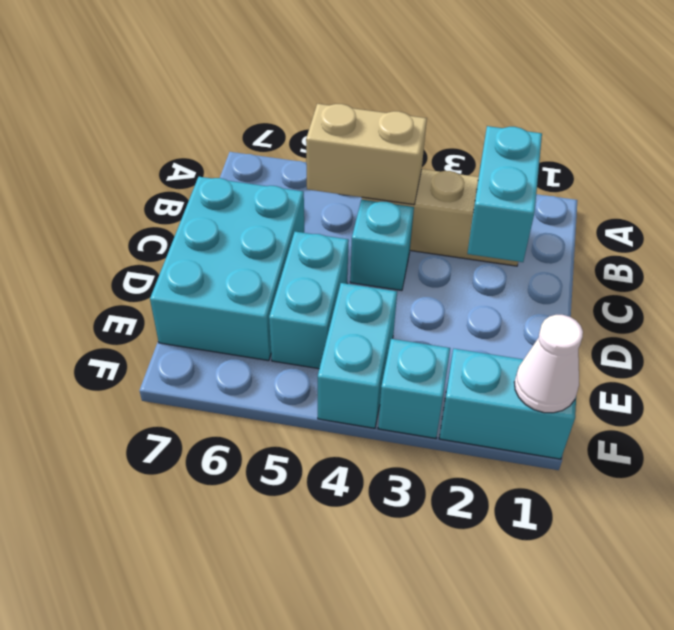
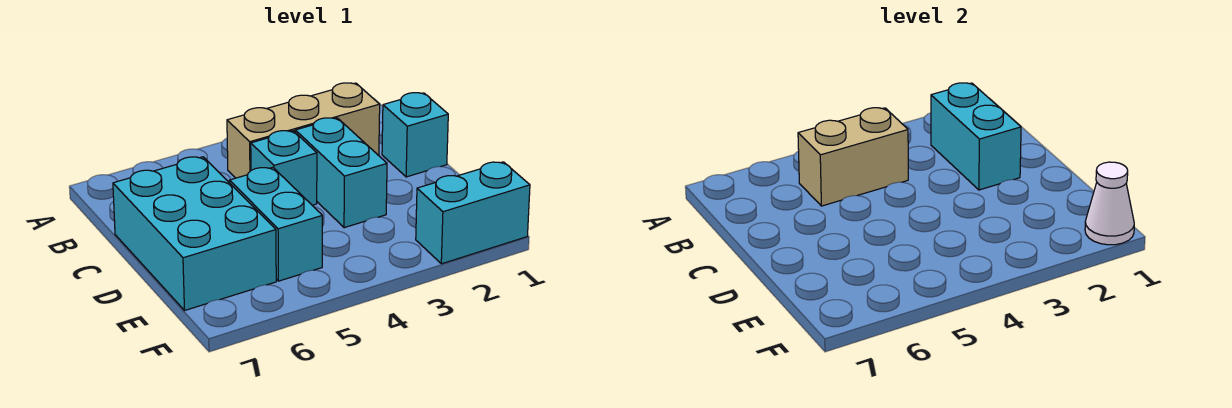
cyan brick E4:F4 level 1 -> cyan brick C3:D3 level 1
cyan brick F3 level 1 -> cyan brick C1 level 1

